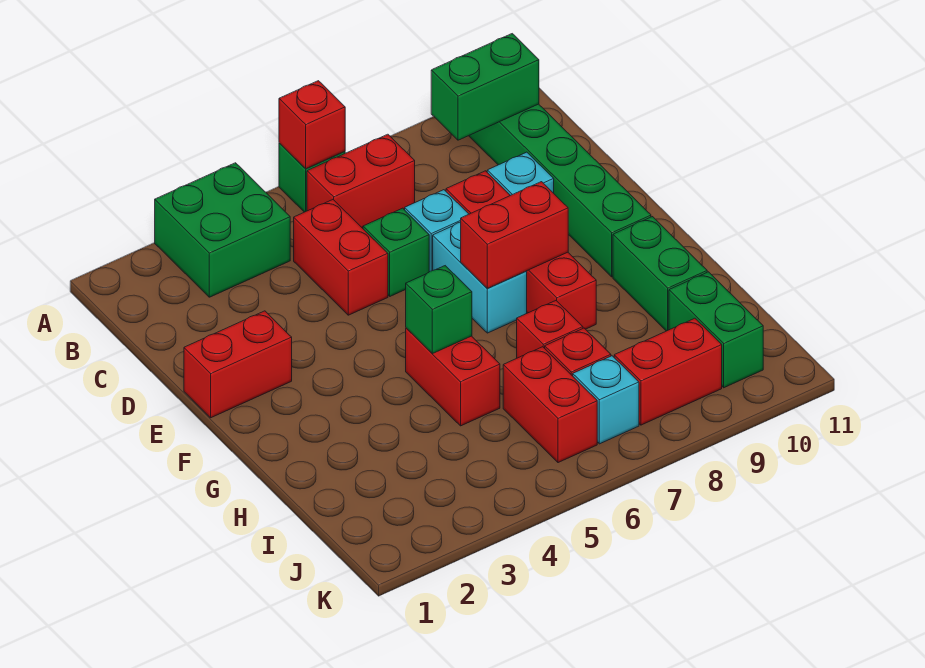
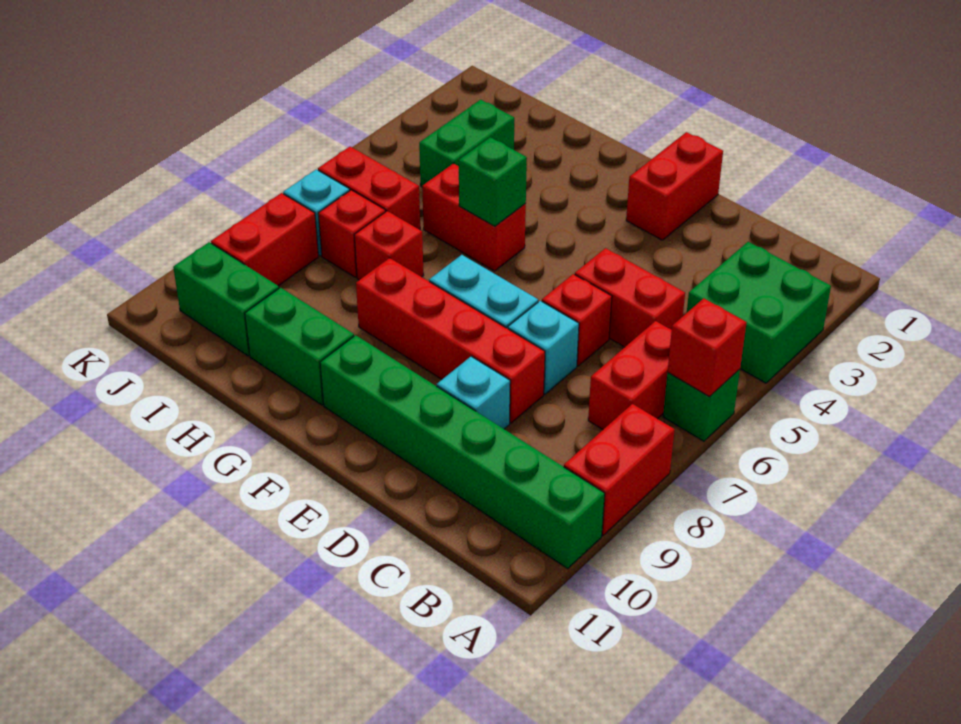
green brick B9:B10 level 2 -> green brick I3:I4 level 1
green brick D6 level 1 -> red brick D6 level 1
red brick F7:F8 level 2 -> red brick A8:A9 level 1

